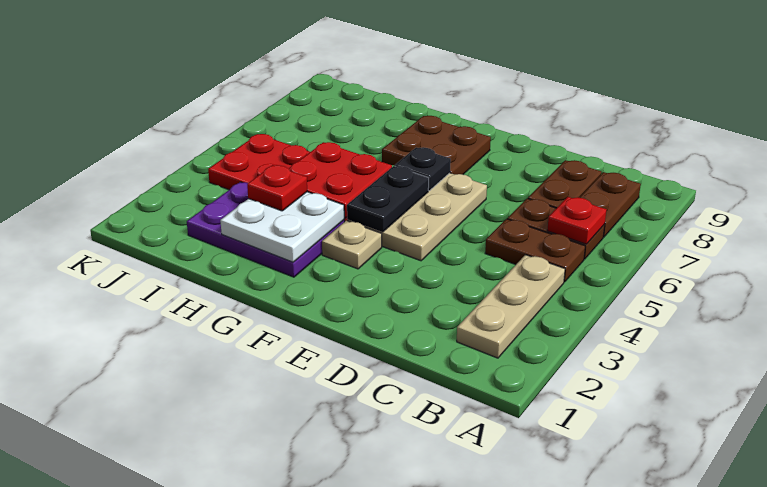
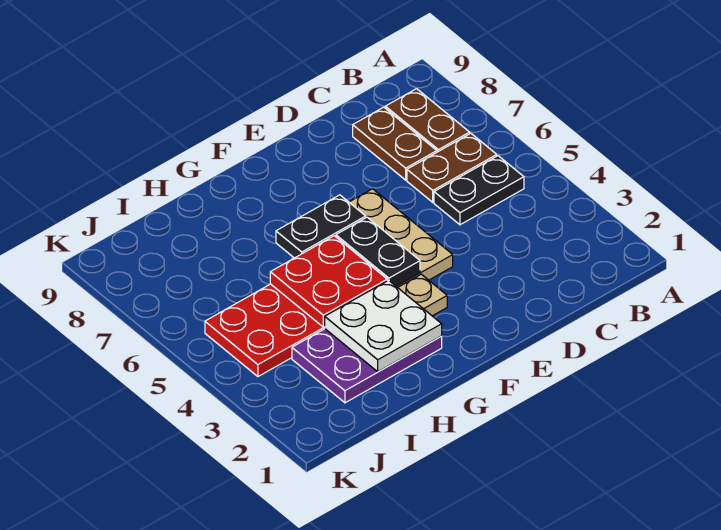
tan plate B2:B4 level 1 -> none
brown plate B5:C5 level 1 -> black plate B5:C5 level 1
red plate B6 level 2 -> none
black plate F6 level 2 -> black plate F6:G6 level 2
brown plate F7:G8 level 1 -> none
red plate H3 level 3 -> none

